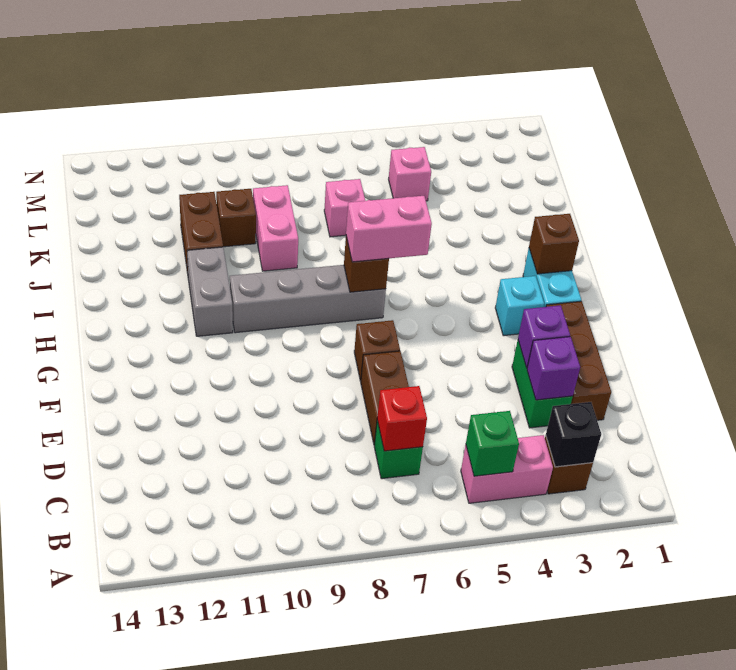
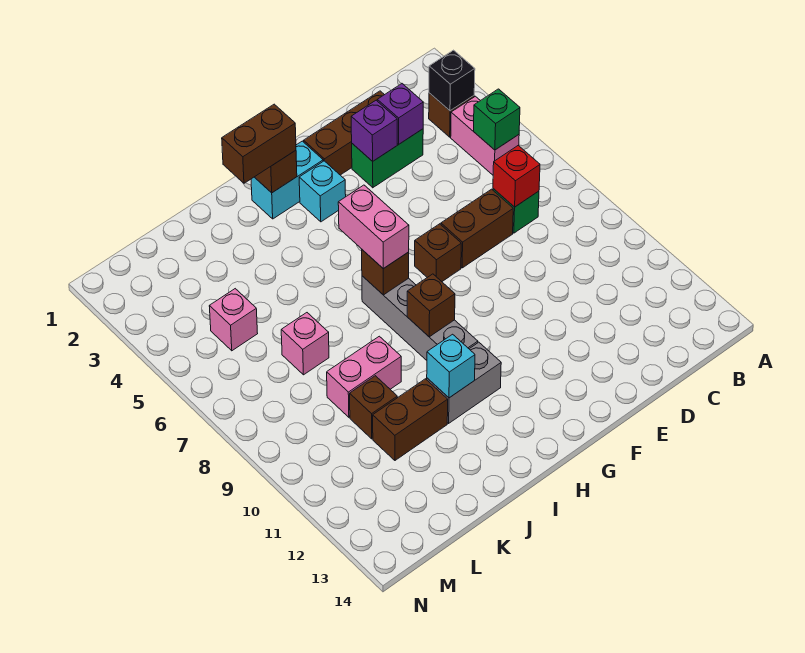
none -> brown brick H2:I2 level 3
none -> brown brick H9 level 2
none -> cyan brick I11 level 2

